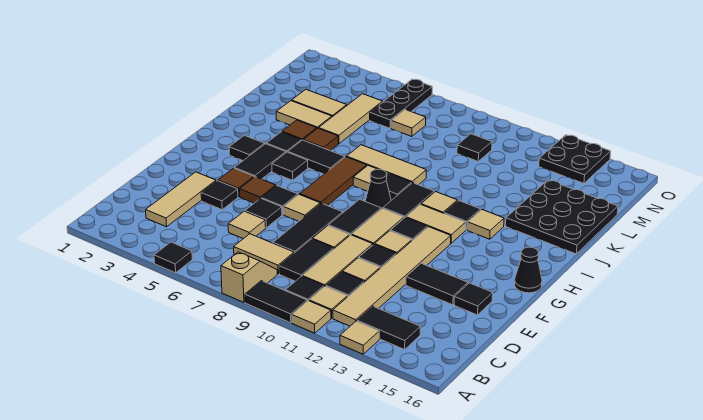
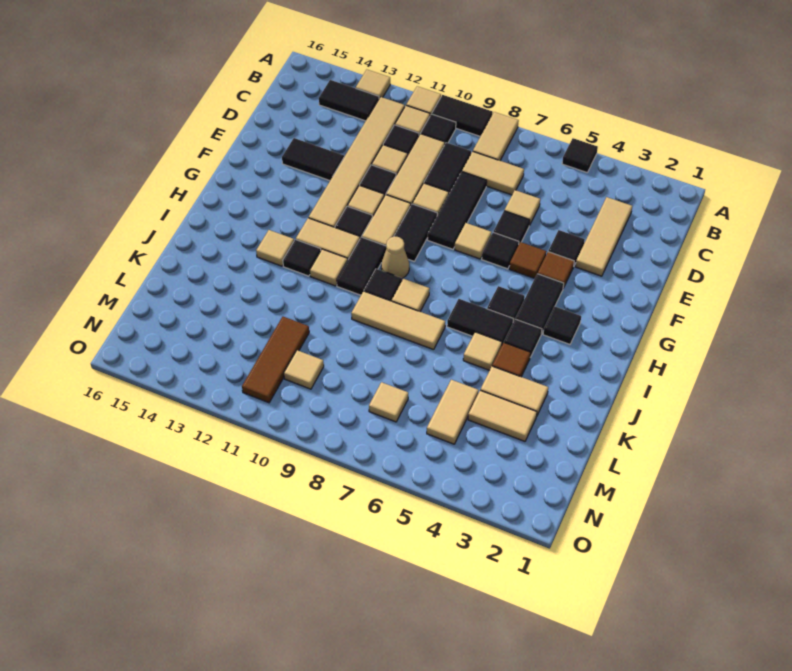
tan slope A8:B8 level 1 top A -> tan tile A8:B8 level 1
black tile E15 level 1 -> none
brown tile G7:I7 level 1 -> brown tile L11:N11 level 1
black cone G16 level 1 -> none
black cone H9 level 1 -> tan cone H9 level 1
brown tile J5 level 1 -> tan tile J5 level 1
black plate J14:L16 level 1 -> none
tan tile K5:M5 level 1 -> tan tile L5:M5 level 1
black plate M6:O6 level 1 -> none
black tile M10 level 1 -> tan tile M10 level 1
black plate N13:O14 level 1 -> none

